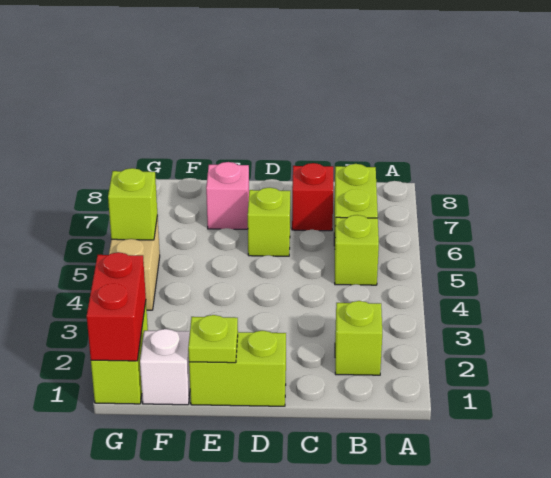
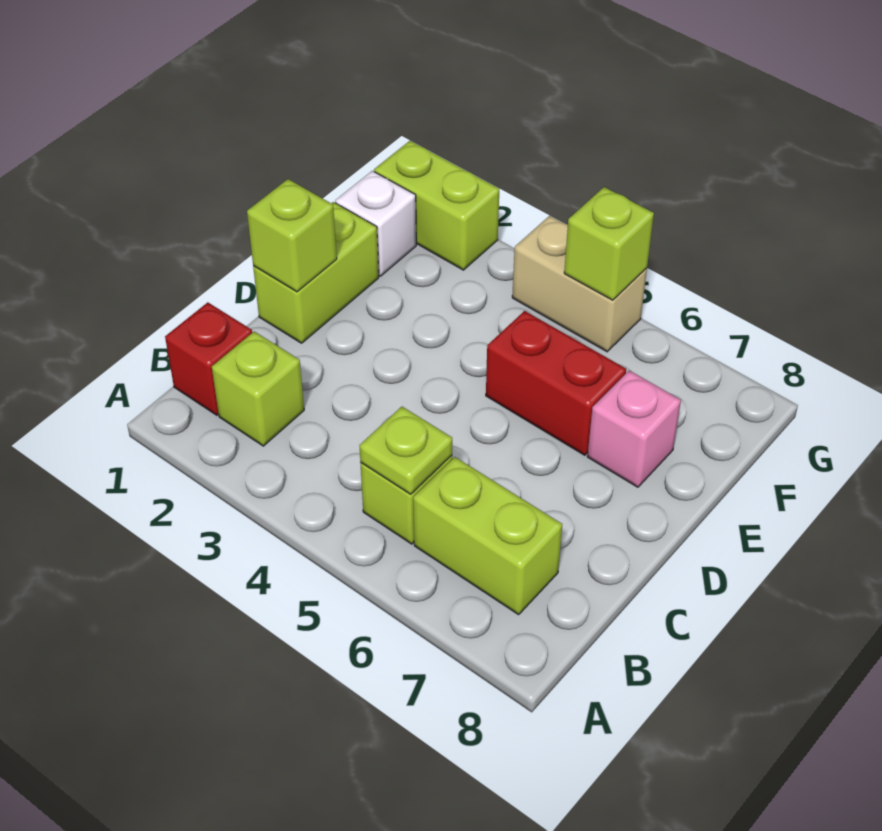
red brick C7 level 1 -> red brick B1 level 1
lime brick D6 level 1 -> lime brick D1 level 2
lime plate E1 level 2 -> lime plate B5 level 2
red brick G1:G2 level 2 -> red brick E5:E6 level 1

